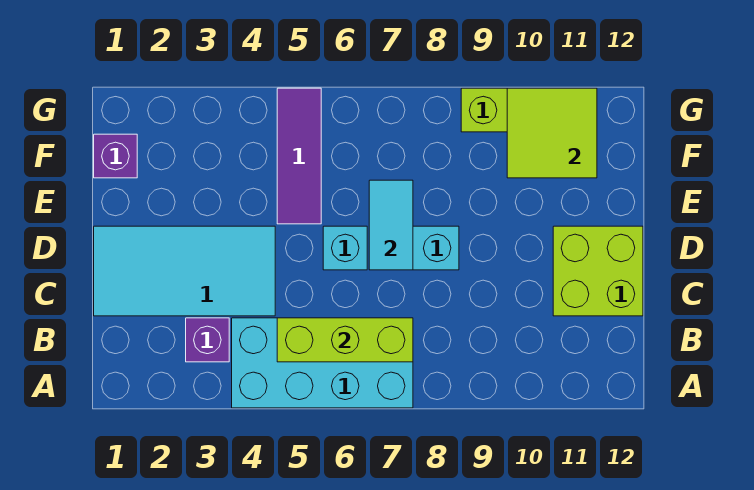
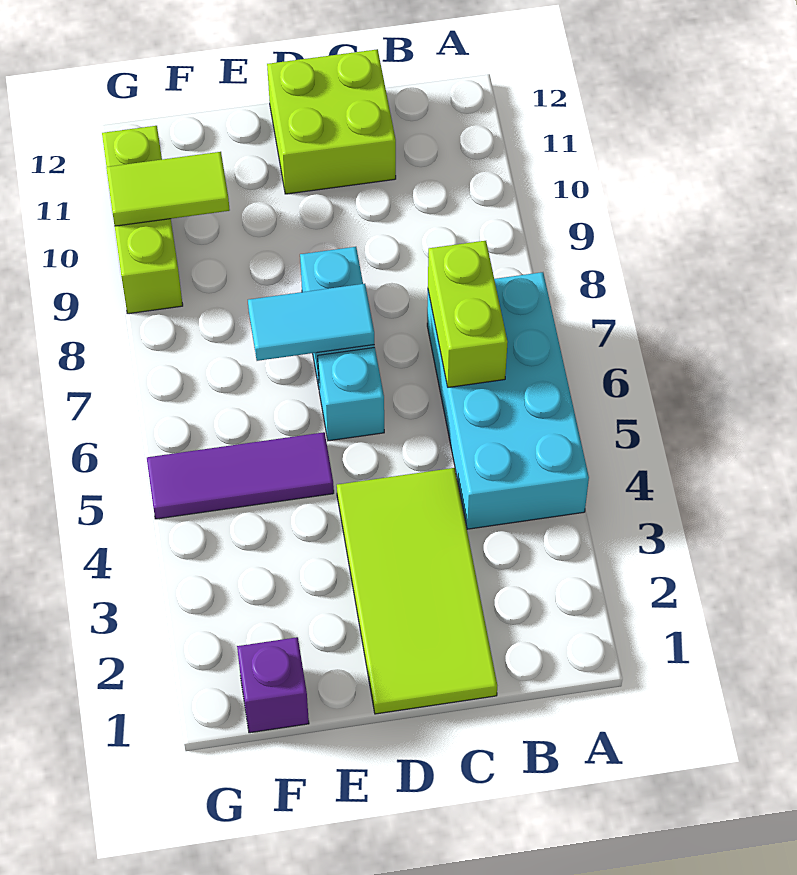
purple brick B3 level 1 -> none
lime brick B5:B7 level 2 -> lime brick B6:B7 level 2
cyan tile C1:D4 level 1 -> lime tile C1:D4 level 1
lime tile F10:G11 level 2 -> lime tile F10:G10 level 2

